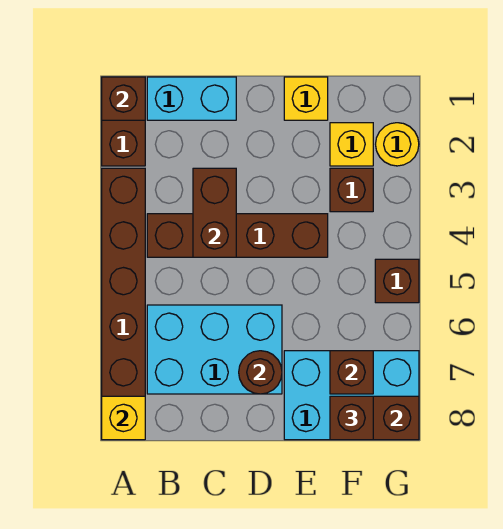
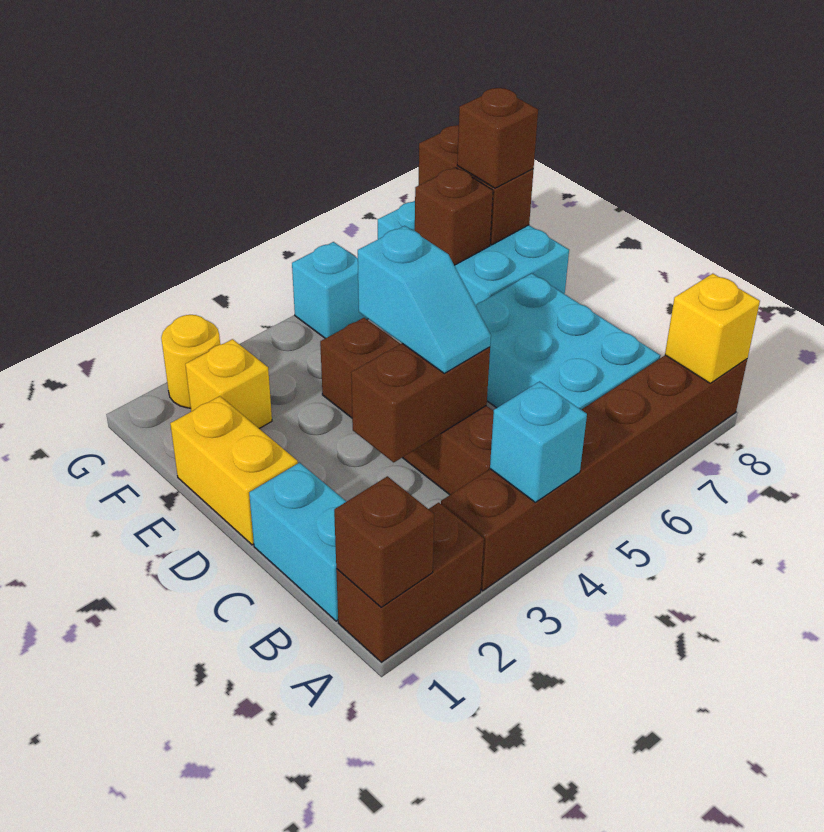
none -> cyan brick A4 level 2
none -> cyan slope C4:D4 level 3 top D
brown round brick D7 level 2 -> none
yellow brick E1 level 1 -> yellow brick D1:E1 level 1
brown brick F3 level 1 -> none
brown brick G5 level 1 -> cyan brick G5 level 1

